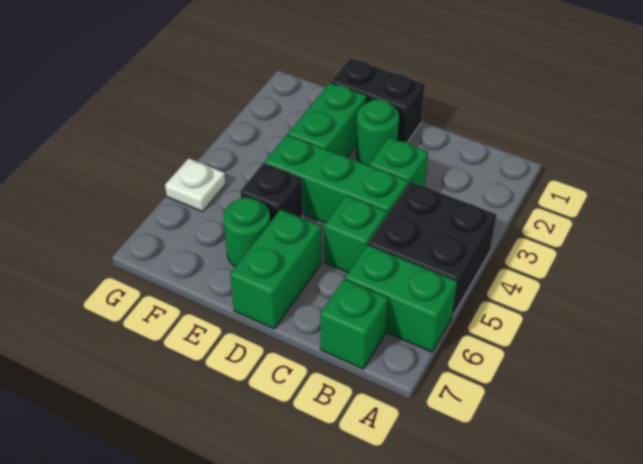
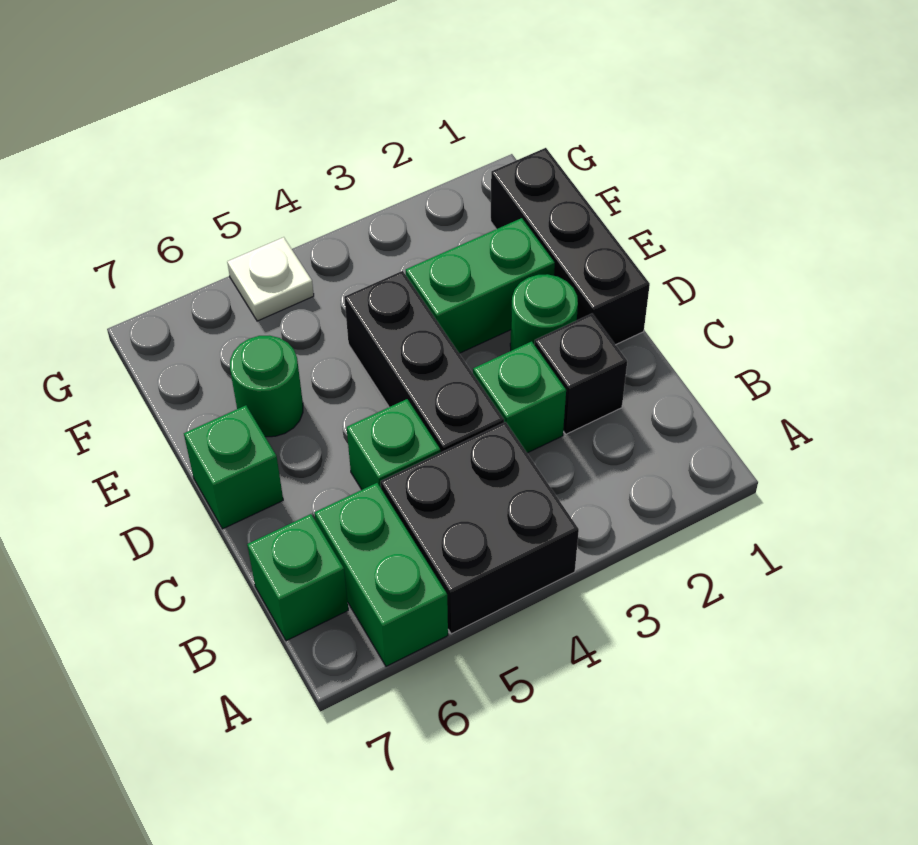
green brick C4:E4 level 1 -> black brick C4:E4 level 1
black brick D1:E1 level 1 -> black brick D1:F1 level 1
green brick D6:D7 level 1 -> green brick D7 level 1
black brick E5 level 1 -> black brick C2 level 1

